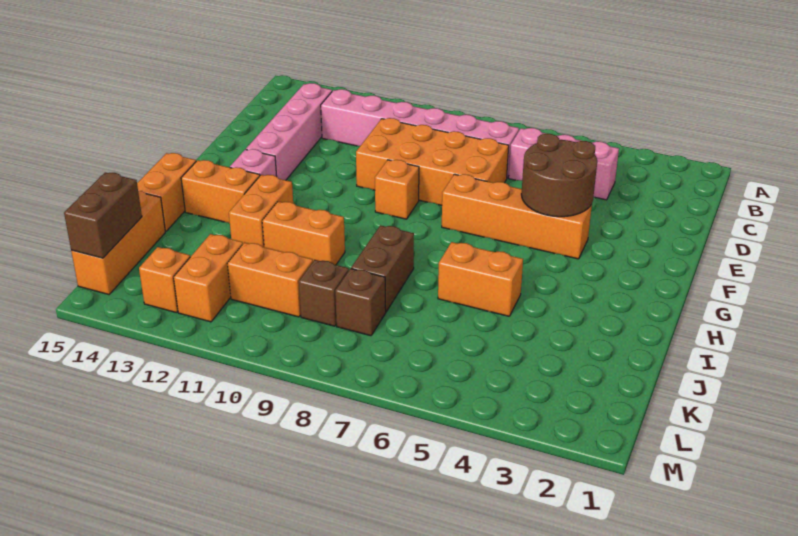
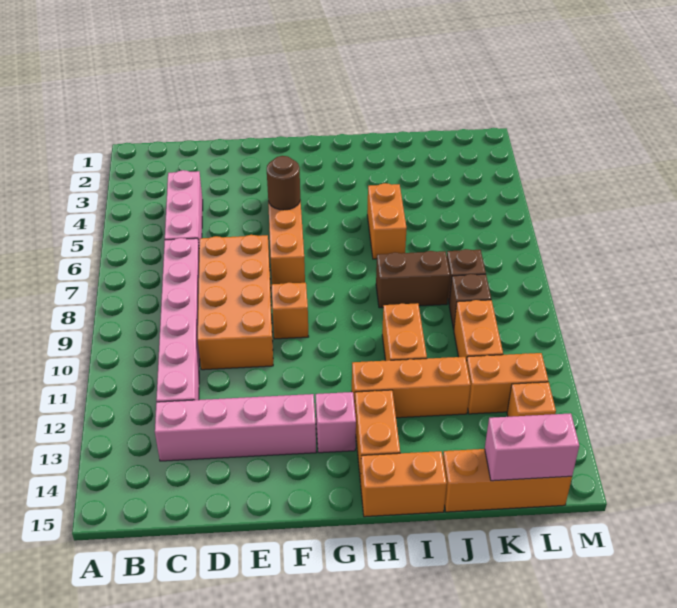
brown round brick E4:F5 level 2 -> brown round brick F5 level 2
orange brick H12:I12 level 1 -> orange brick H12:J12 level 1
brown brick K15:L15 level 2 -> pink brick K15:L15 level 2

